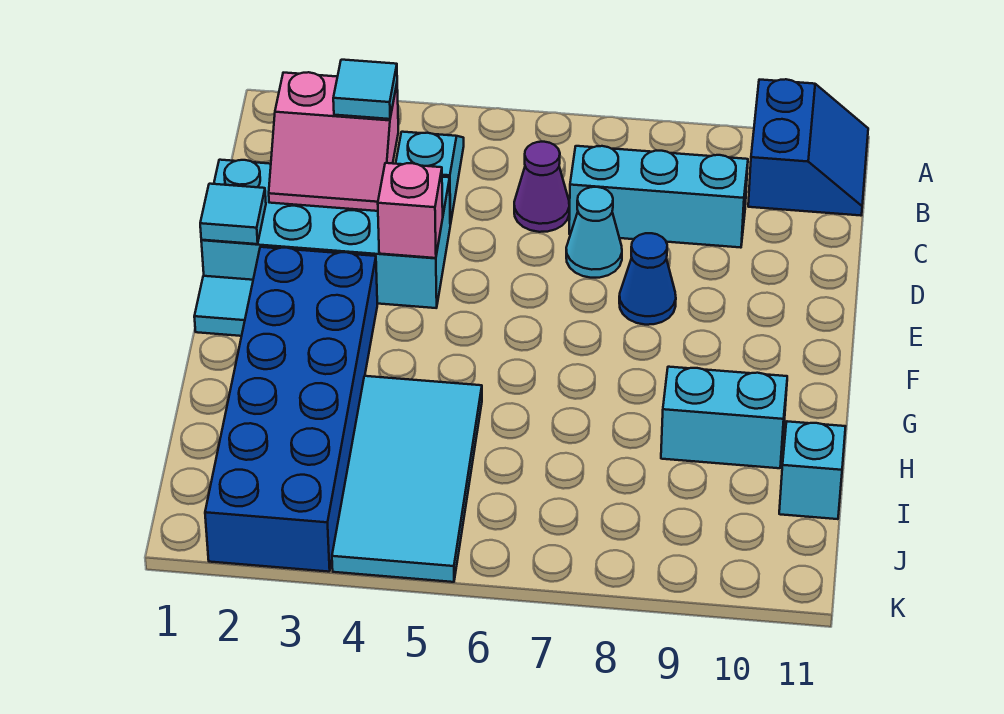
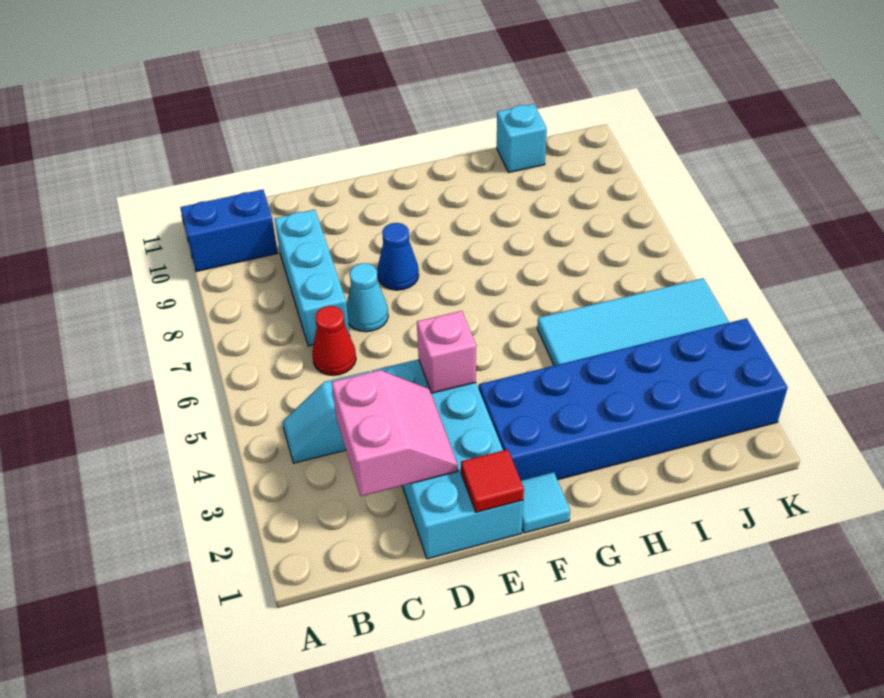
cyan tile C3 level 3 -> none
purple cone C6 level 1 -> red cone C6 level 1
cyan tile E1 level 2 -> red tile E1 level 2
cyan brick H9:H10 level 1 -> none

